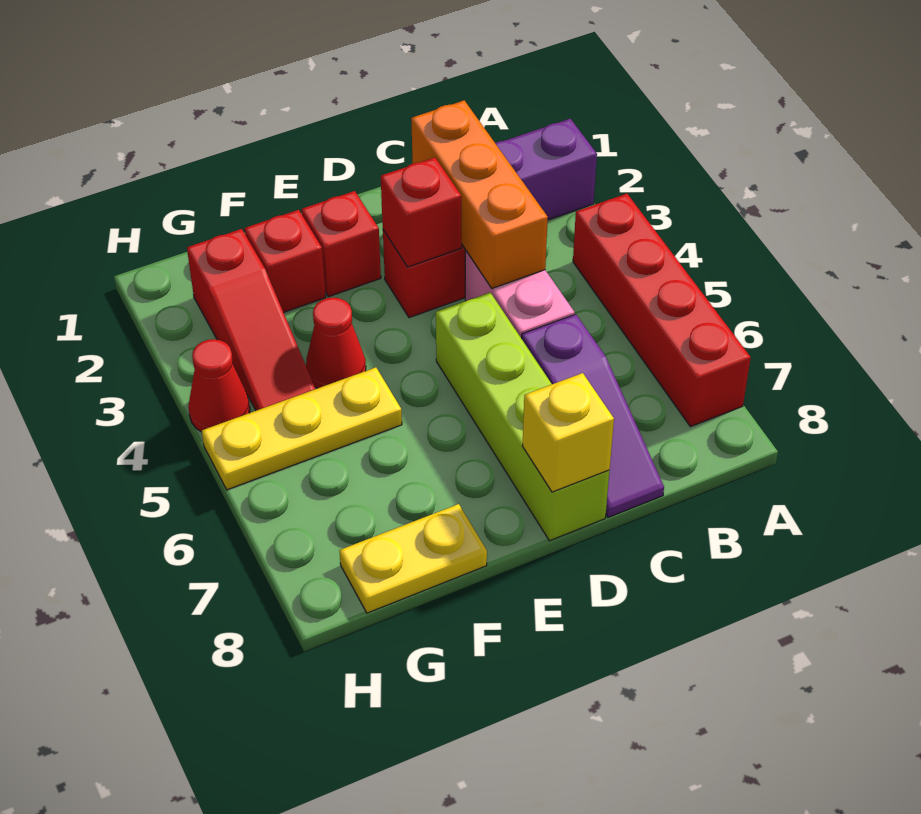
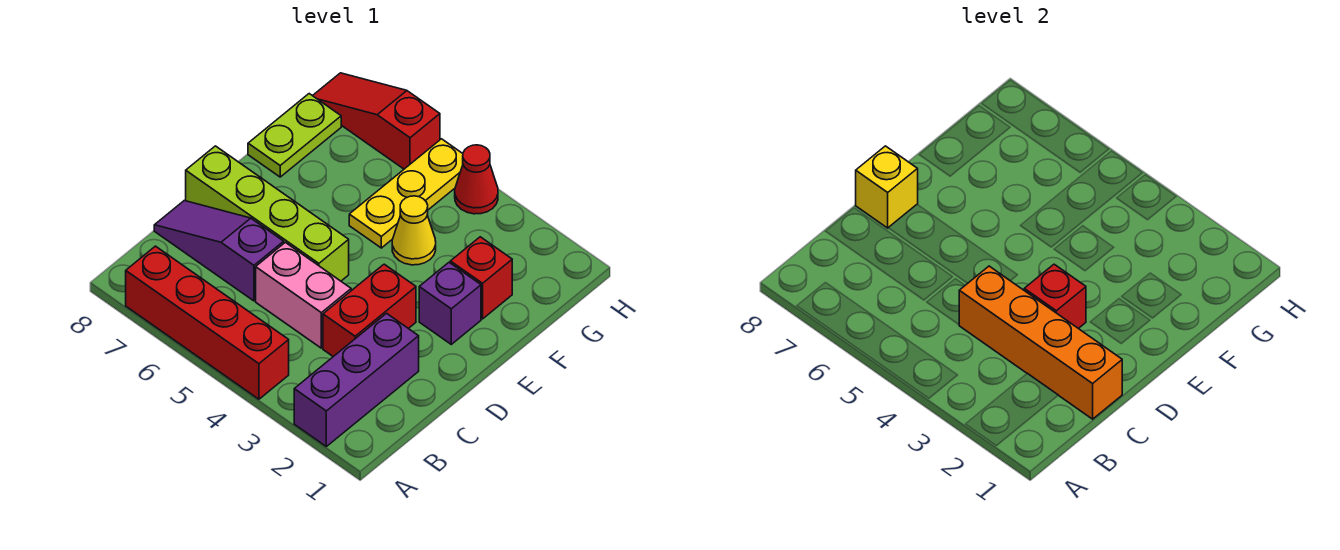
orange brick C2:C4 level 2 -> orange brick C1:C4 level 2
red brick E2 level 1 -> purple brick E2 level 1
red cone F4 level 1 -> yellow cone F4 level 1
yellow plate F8:G8 level 1 -> lime plate F8:G8 level 1
red slope G2:G4 level 1 top 2 -> red slope H6:H8 level 1 top 6

